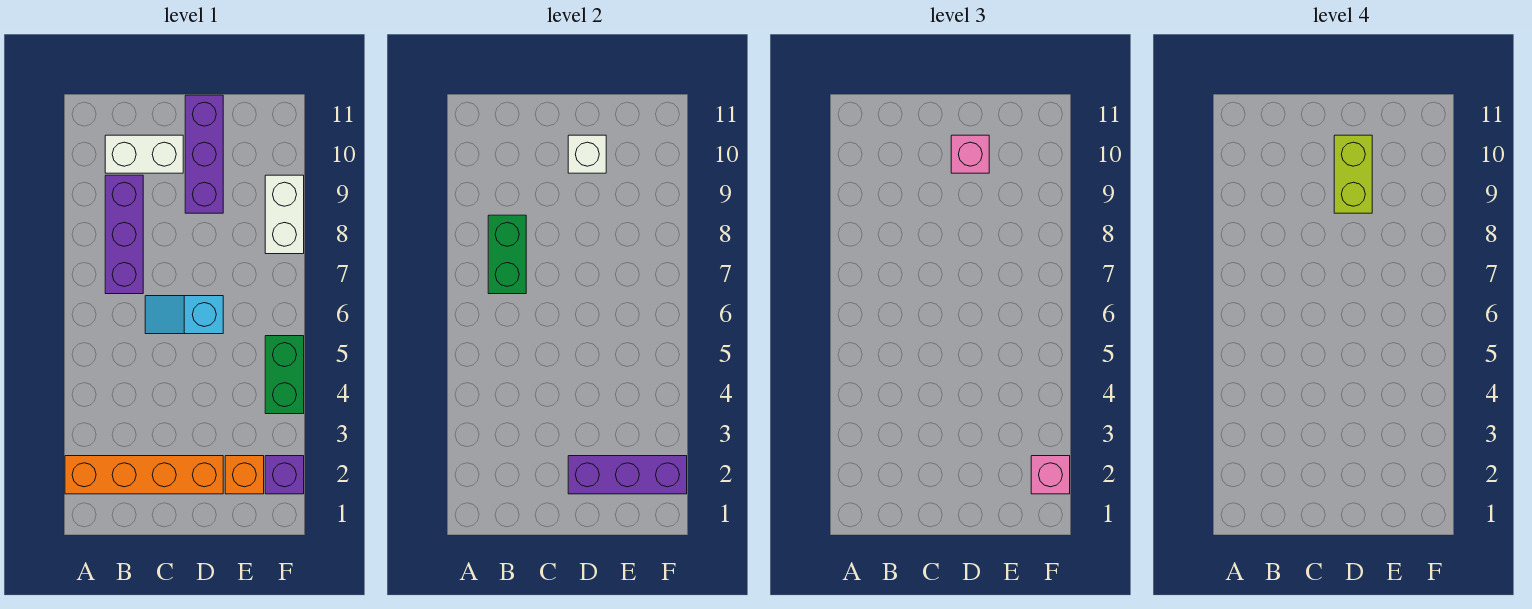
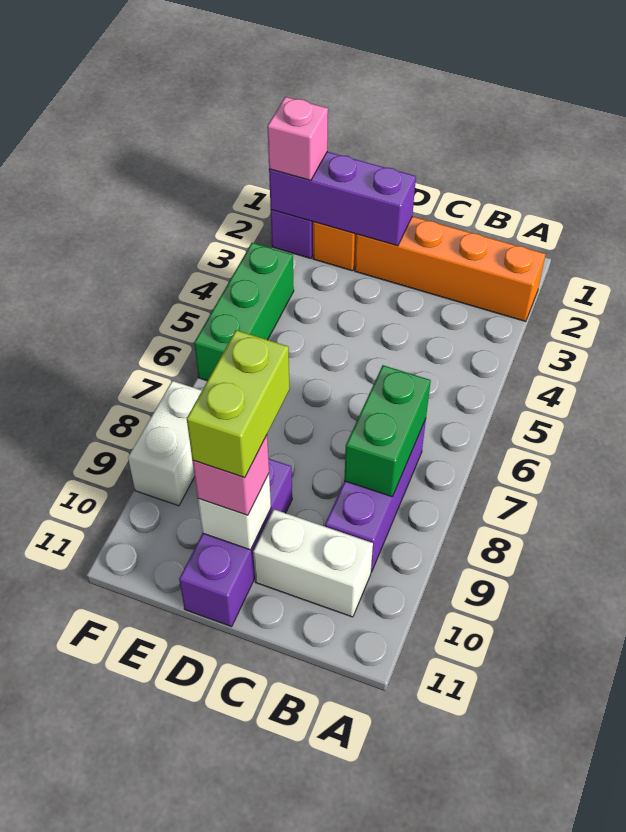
cyan slope C6:D6 level 1 top D -> none
green brick F4:F5 level 1 -> green brick F4:F6 level 1

